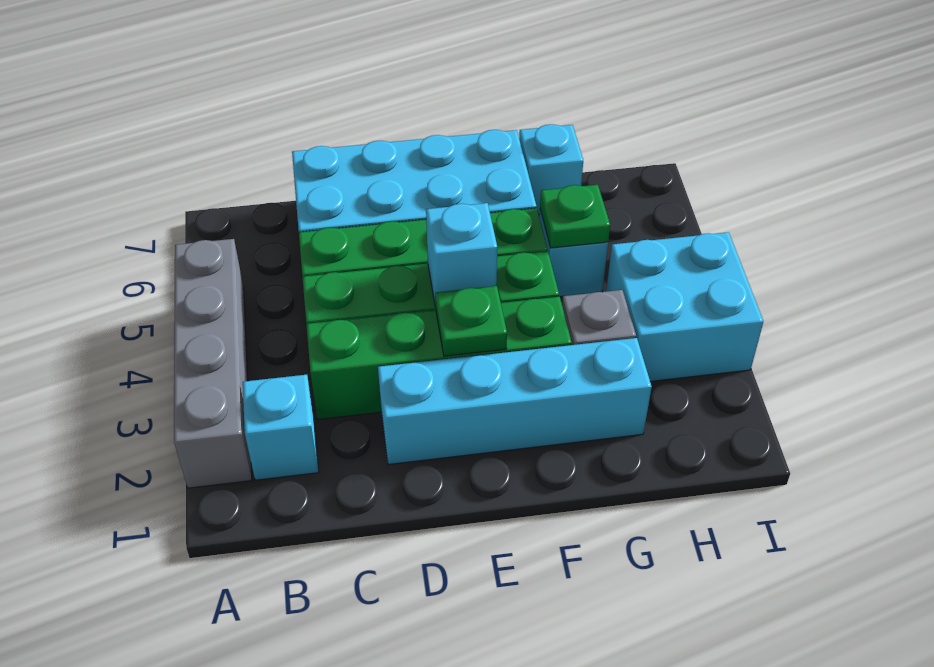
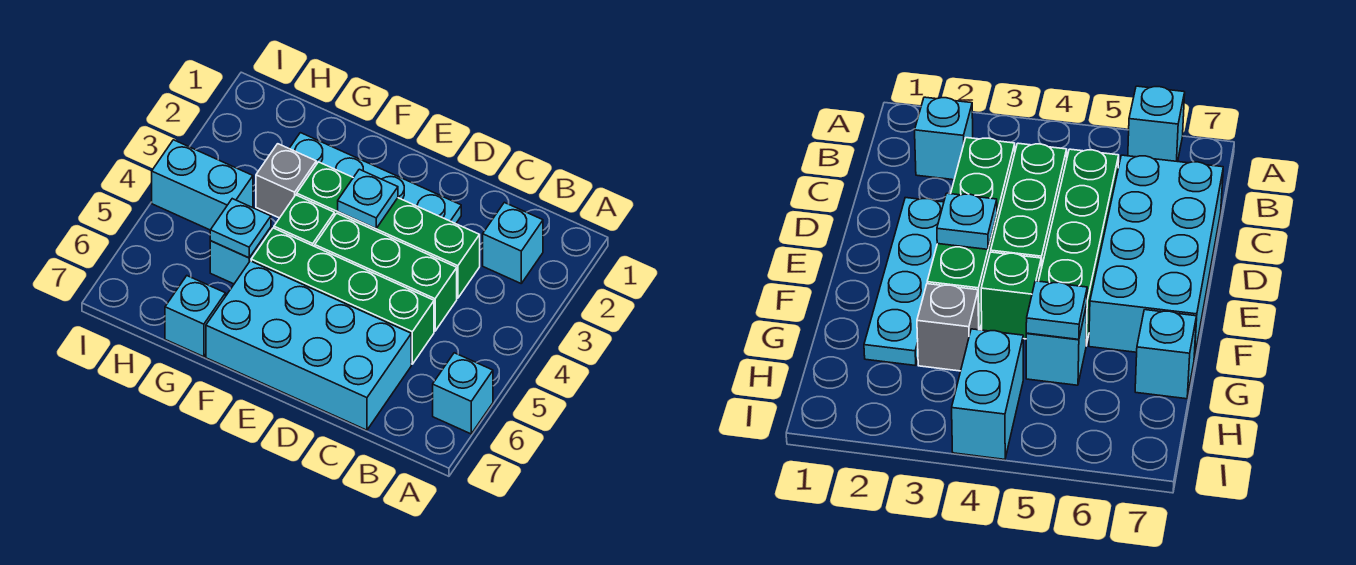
grey brick A2:A5 level 1 -> none
cyan brick D2:G2 level 1 -> cyan plate D2:G2 level 1
green plate E3 level 2 -> cyan plate E3 level 2
cyan brick E4 level 2 -> cyan brick A6 level 1
green plate G5 level 2 -> cyan plate G5 level 2
cyan brick H3:I4 level 1 -> cyan brick H4:I4 level 1

